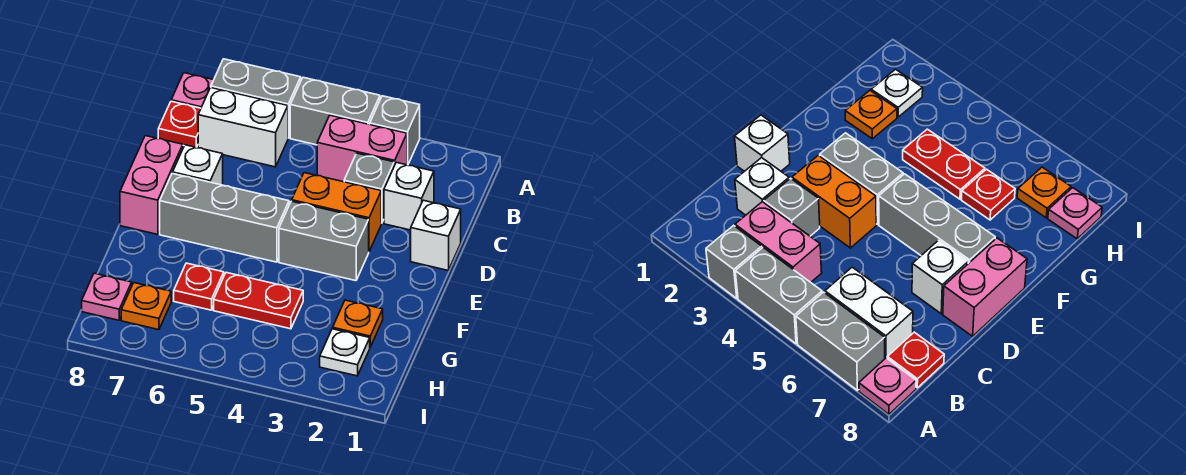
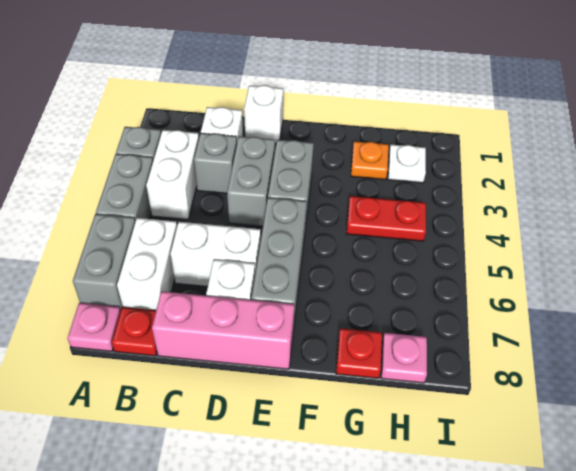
pink brick B3:B4 level 1 -> white brick B3:B4 level 1
none -> white brick C6:D6 level 1
orange brick D3:D4 level 1 -> grey brick D3:D4 level 1
pink brick D8:E8 level 1 -> pink brick C8:E8 level 1
red plate G4:G5 level 1 -> red plate G4:H4 level 1
red plate G6 level 1 -> red plate G8 level 1
orange plate H7 level 1 -> none

